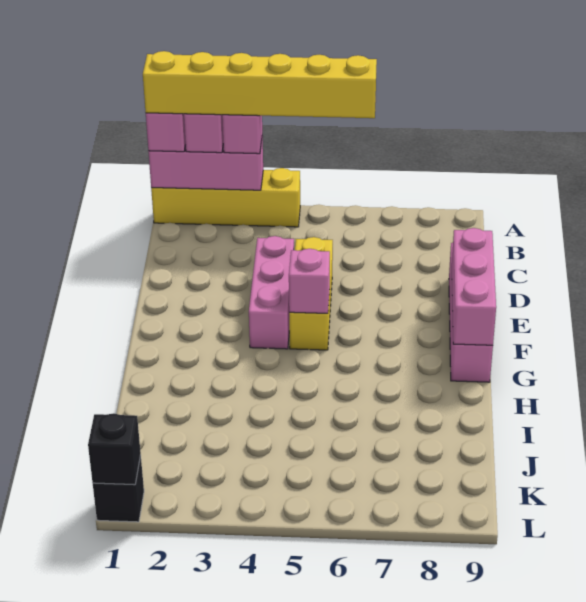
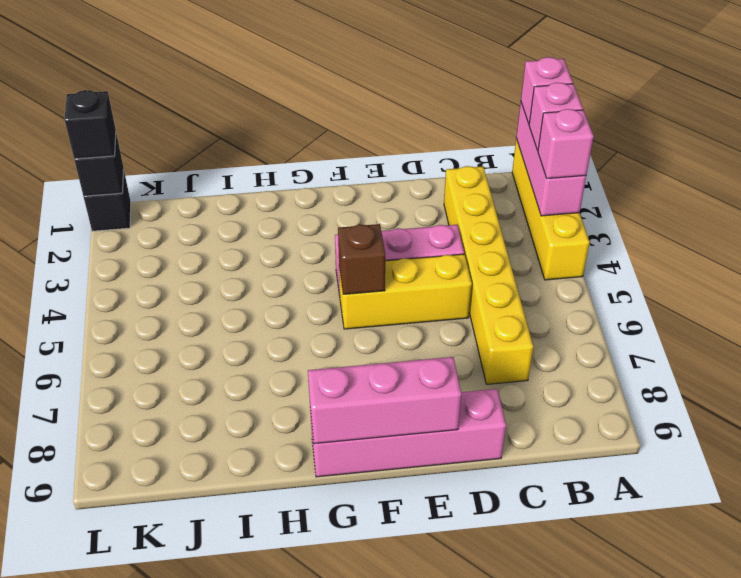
yellow brick A1:A6 level 4 -> yellow brick C2:C7 level 1
pink brick F5 level 2 -> brown brick F5 level 2
none -> black brick L1 level 3

